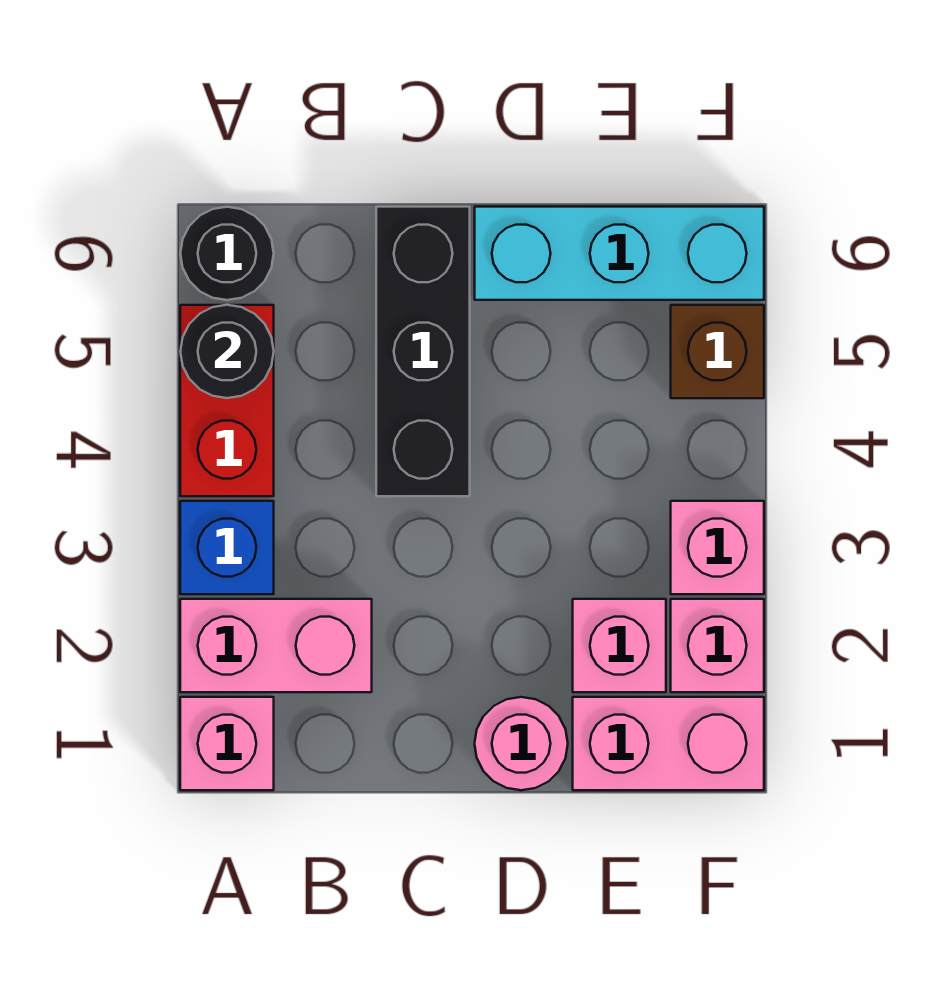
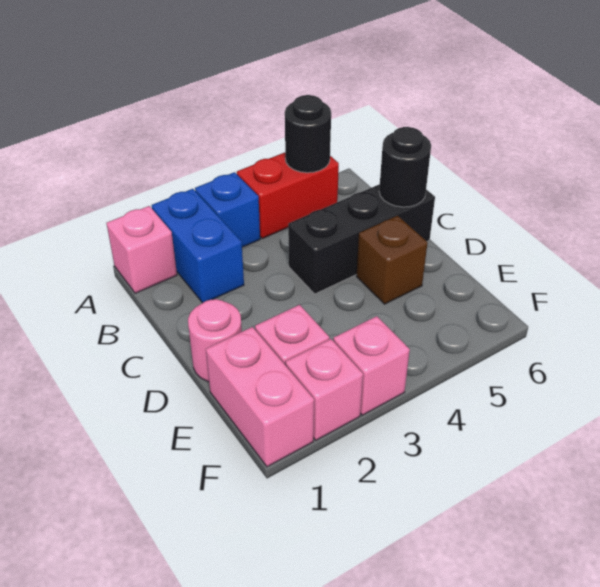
pink brick A2:B2 level 1 -> blue brick A2:B2 level 1
black round brick A6 level 1 -> black round brick C6 level 2
cyan brick D6:F6 level 1 -> none
brown brick F5 level 1 -> brown brick D5 level 1

